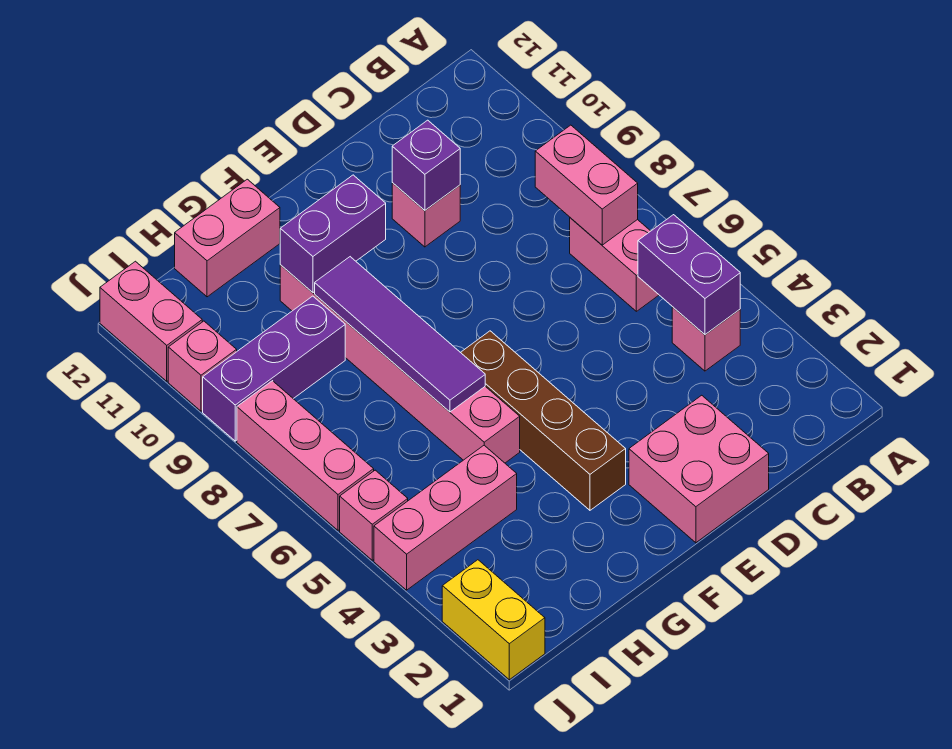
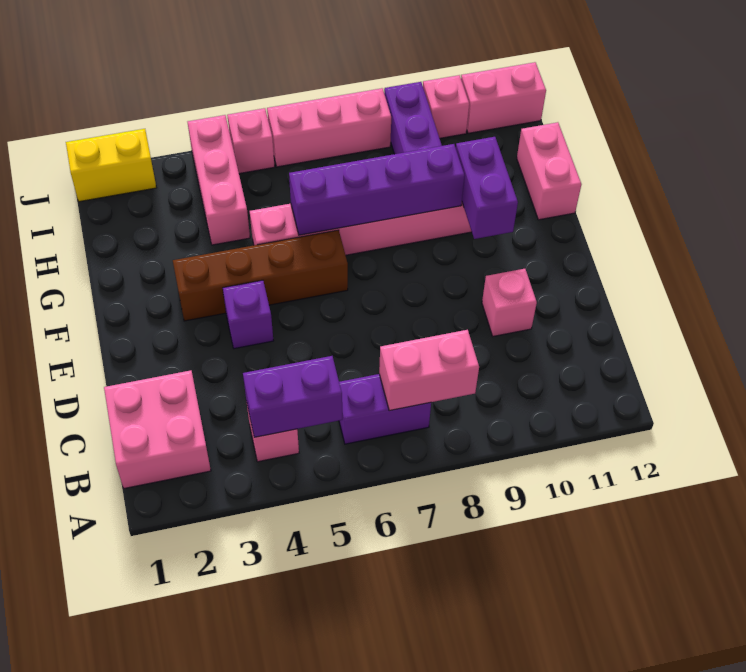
pink brick B6:B7 level 1 -> purple brick B6:B7 level 1
pink brick D1:E2 level 1 -> pink brick B1:C2 level 1
purple brick D10 level 2 -> purple brick E4 level 1
purple tile G6:G9 level 2 -> purple brick G6:G9 level 2

